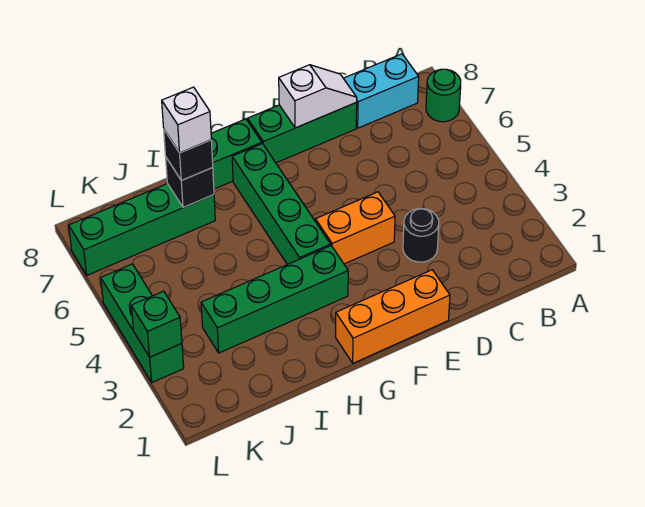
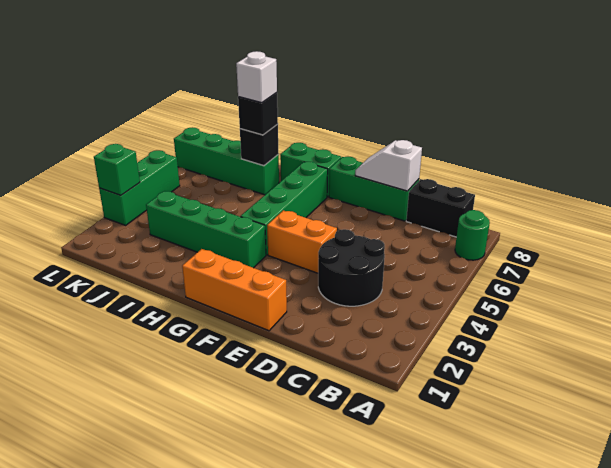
cyan brick B8:C8 level 1 -> black brick B8:C8 level 1
black round brick D3 level 1 -> black round brick C3:D4 level 1
white slope D8:E8 level 2 top E -> white slope D8:E8 level 2 top D

